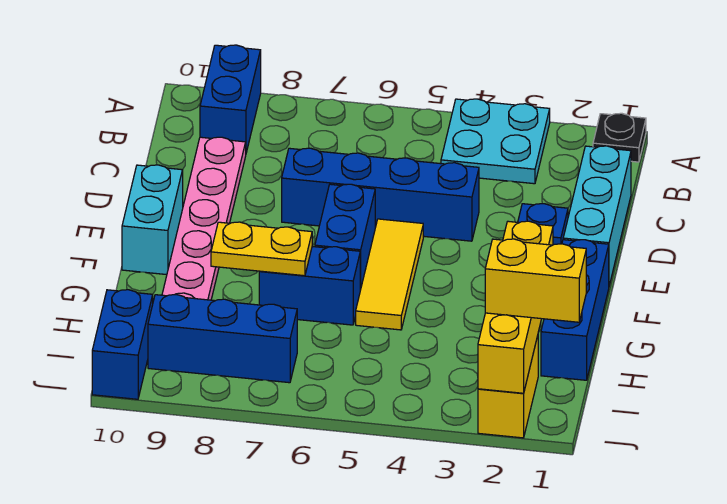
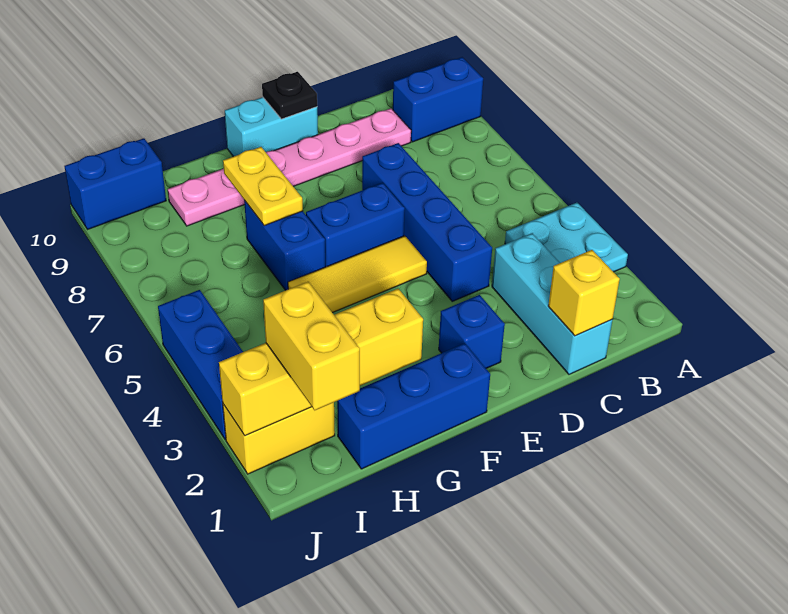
black plate A1 level 1 -> black plate E10 level 2
cyan brick C1:E1 level 1 -> cyan brick C1:C3 level 1
none -> yellow brick C1 level 2
blue brick I7:I9 level 1 -> blue brick J3:J5 level 1

